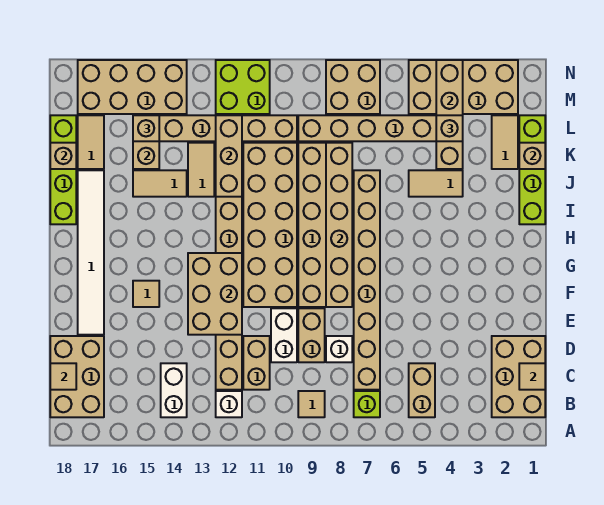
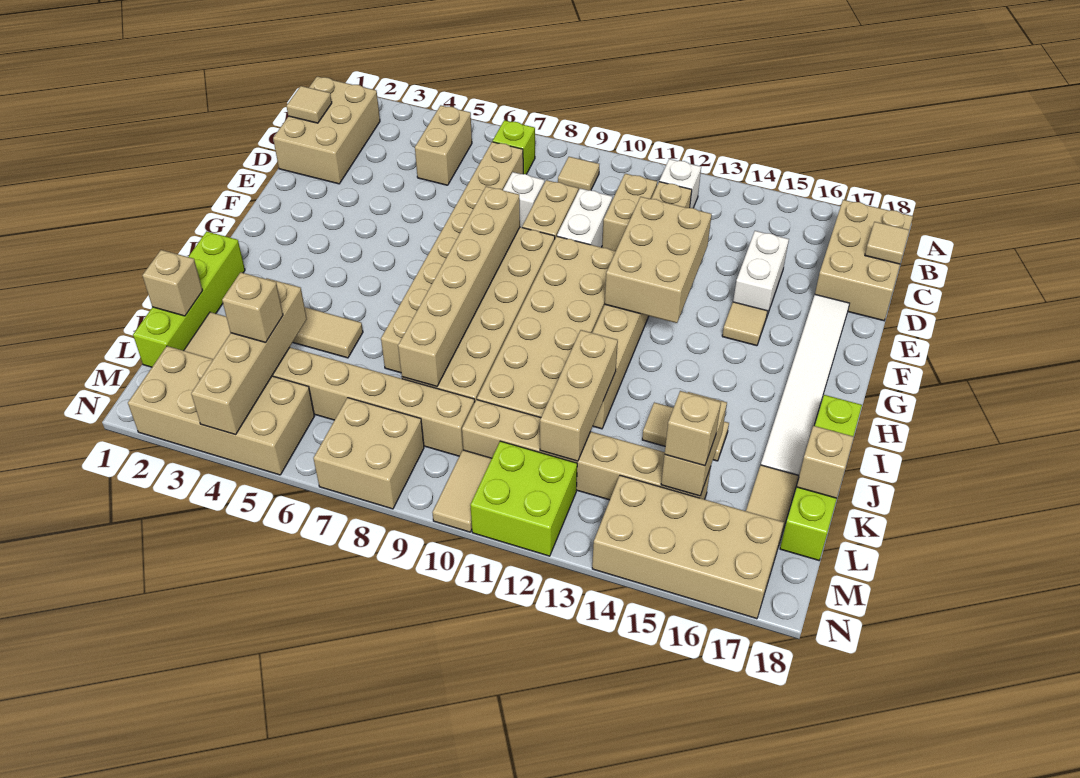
white brick B14:C14 level 1 -> white brick D15:E15 level 1
tan tile J13:K13 level 1 -> tan tile M10:N10 level 1

